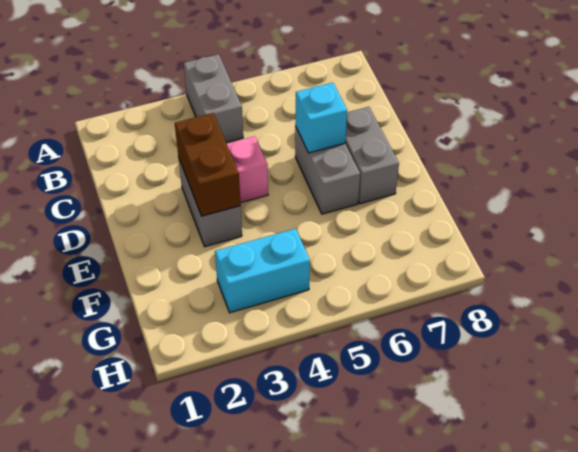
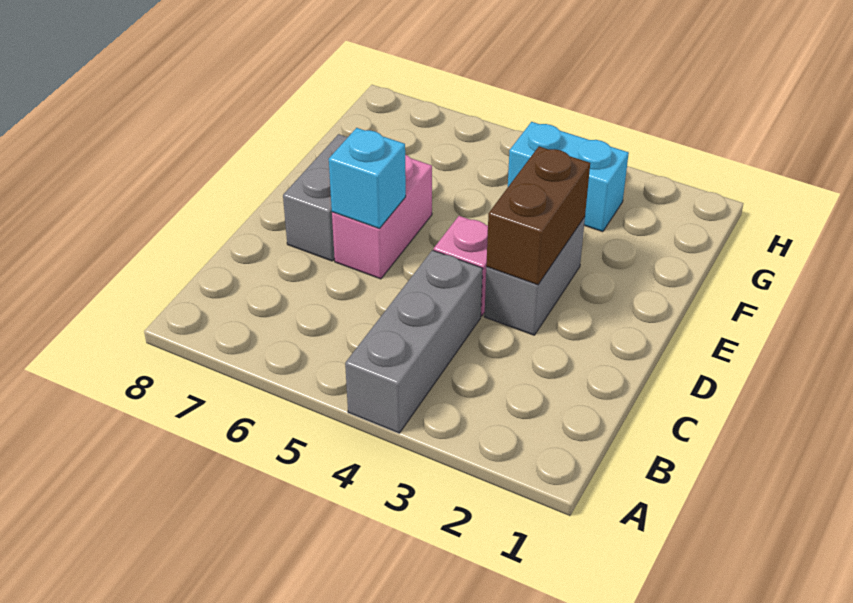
grey brick A4:B4 level 1 -> grey brick A4:C4 level 1
grey brick D6:E6 level 1 -> pink brick D6:E6 level 1

